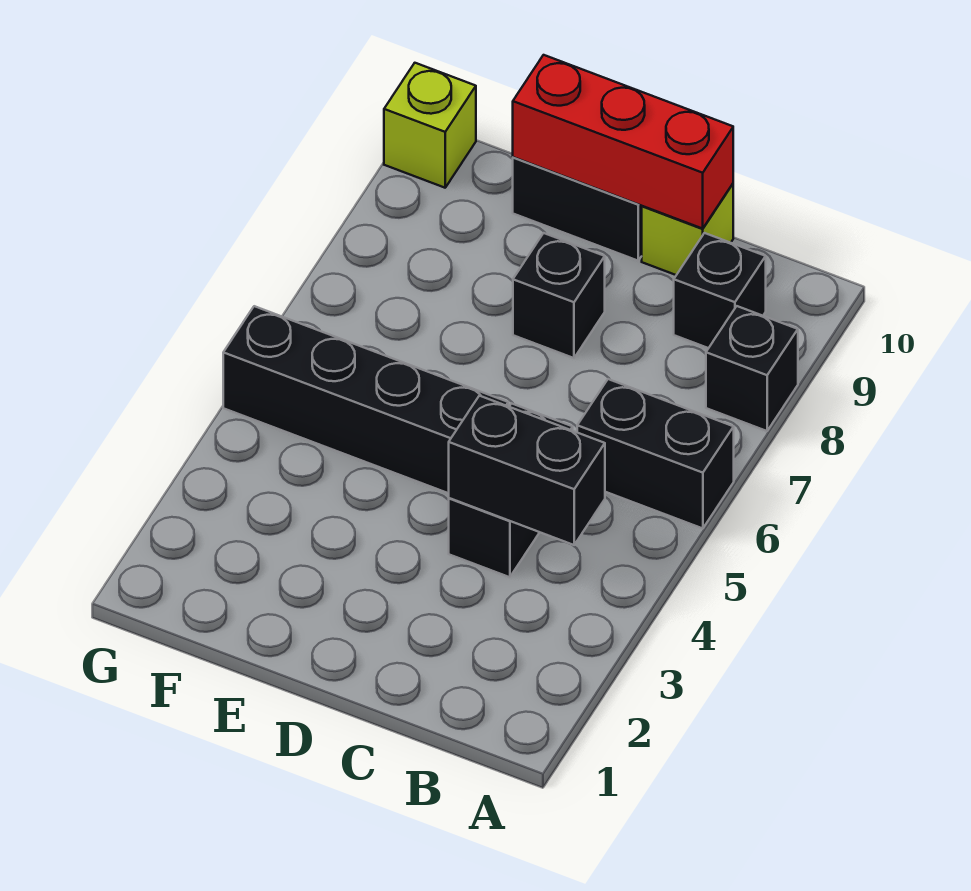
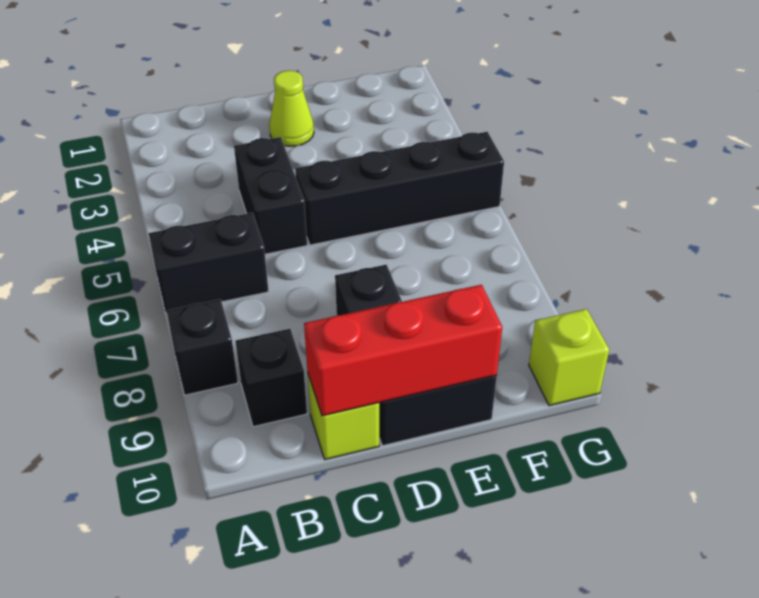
black brick B4:C4 level 2 -> none
none -> lime cone D2 level 1

